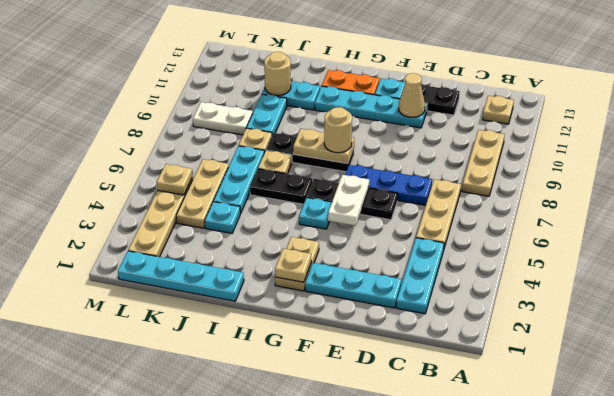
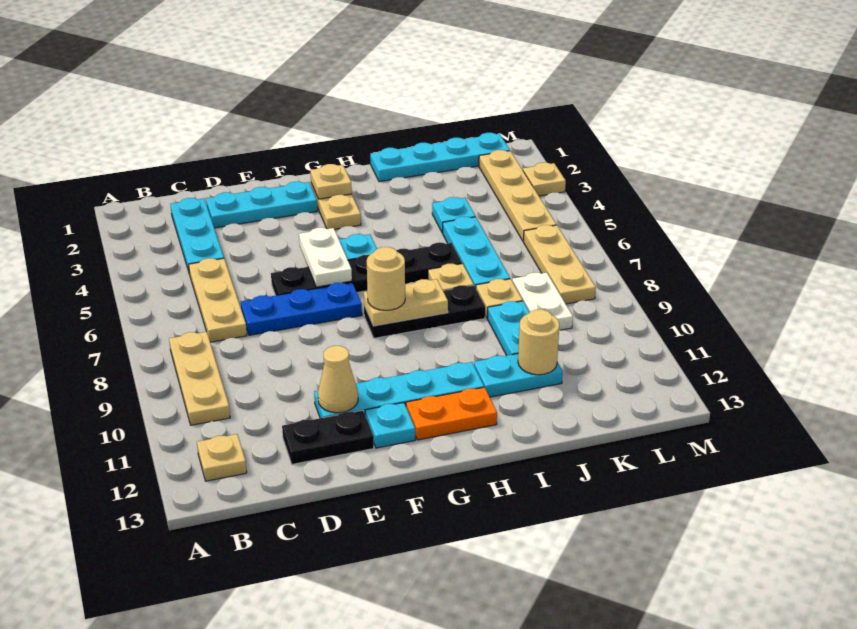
tan plate K4:K6 level 1 -> tan plate L6:L8 level 1
white plate K9:L9 level 1 -> white plate K8:K9 level 1
tan plate L5 level 2 -> tan plate M3 level 1

